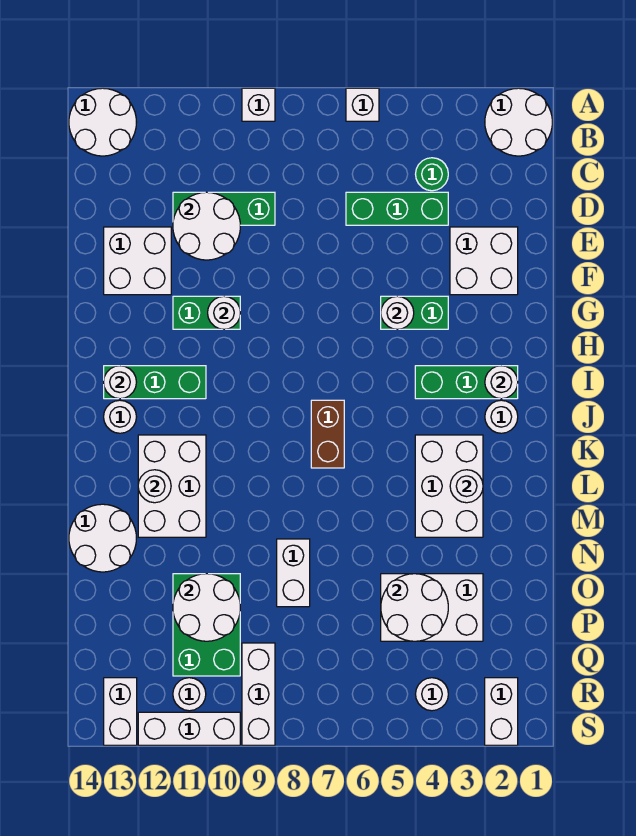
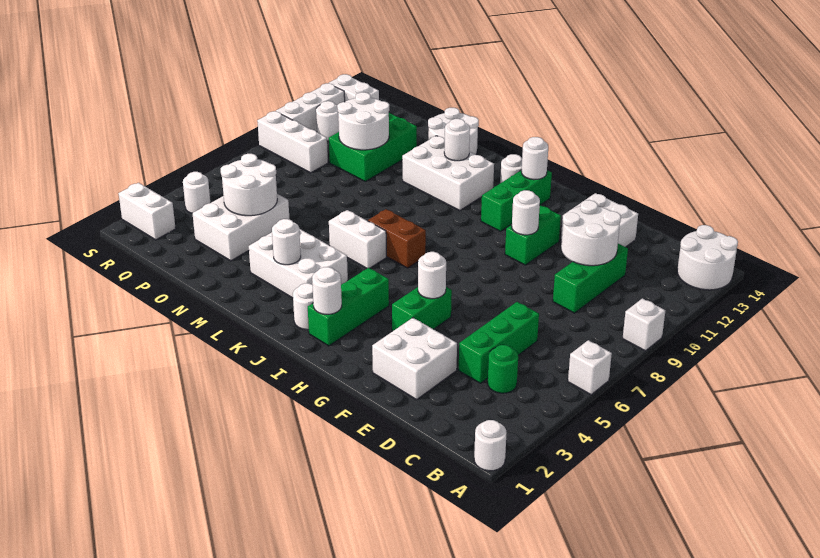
white round brick A1:B2 level 1 -> white round brick A1 level 1
white brick N8:O8 level 1 -> white brick K6:L6 level 1
green brick O10:Q11 level 1 -> green brick O10:P12 level 1

